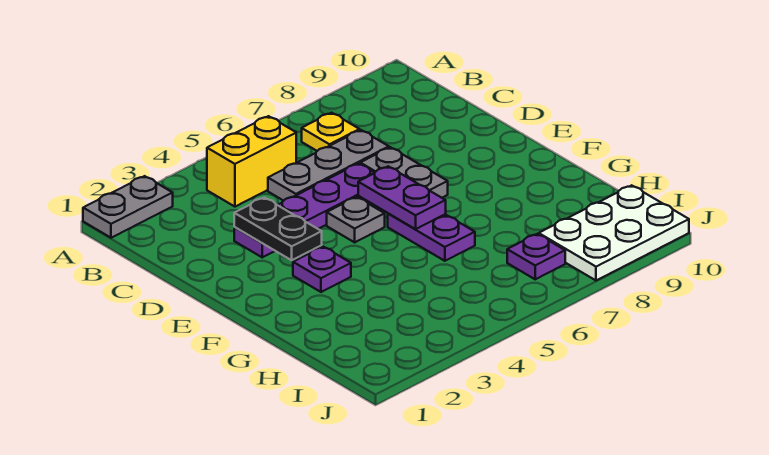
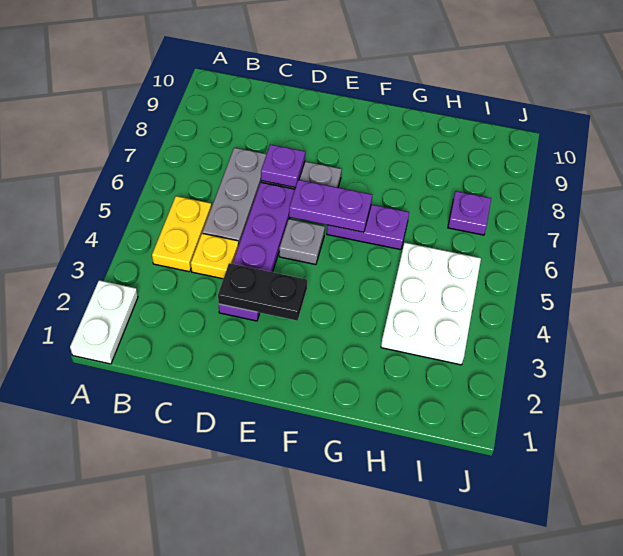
grey plate A1:A2 level 1 -> white plate A1:A2 level 1
yellow brick B4:B5 level 1 -> yellow plate B4:B5 level 1
yellow plate B7 level 1 -> yellow plate C4 level 1
purple plate F3 level 1 -> purple plate D7 level 2
white plate I8:J10 level 1 -> white plate H3:I5 level 1

